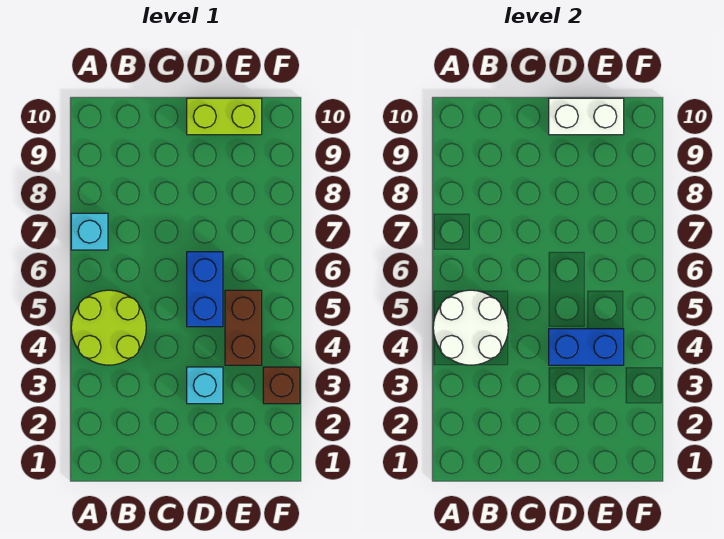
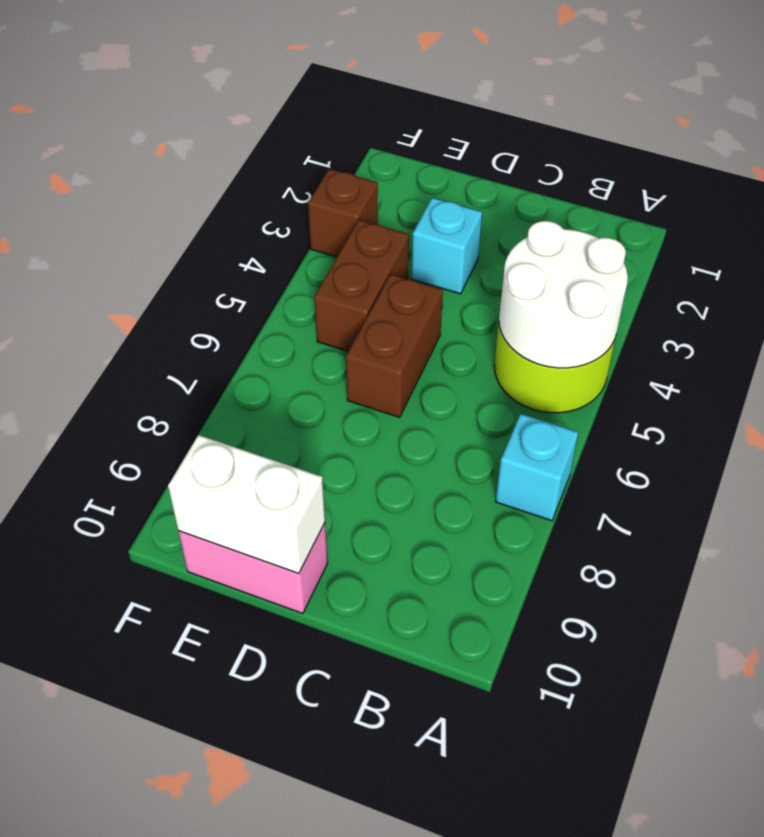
blue brick D4:E4 level 2 -> none
blue brick D5:D6 level 1 -> brown brick D5:D6 level 1
lime brick D10:E10 level 1 -> pink brick D10:E10 level 1

